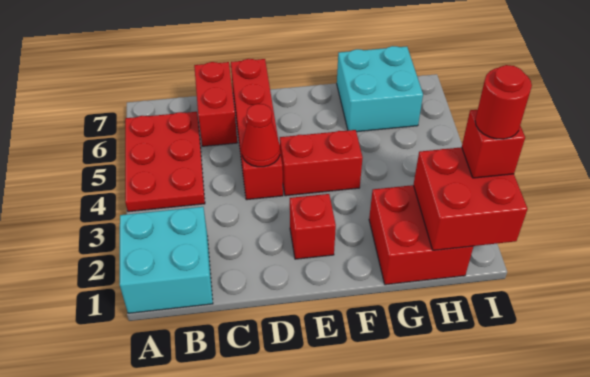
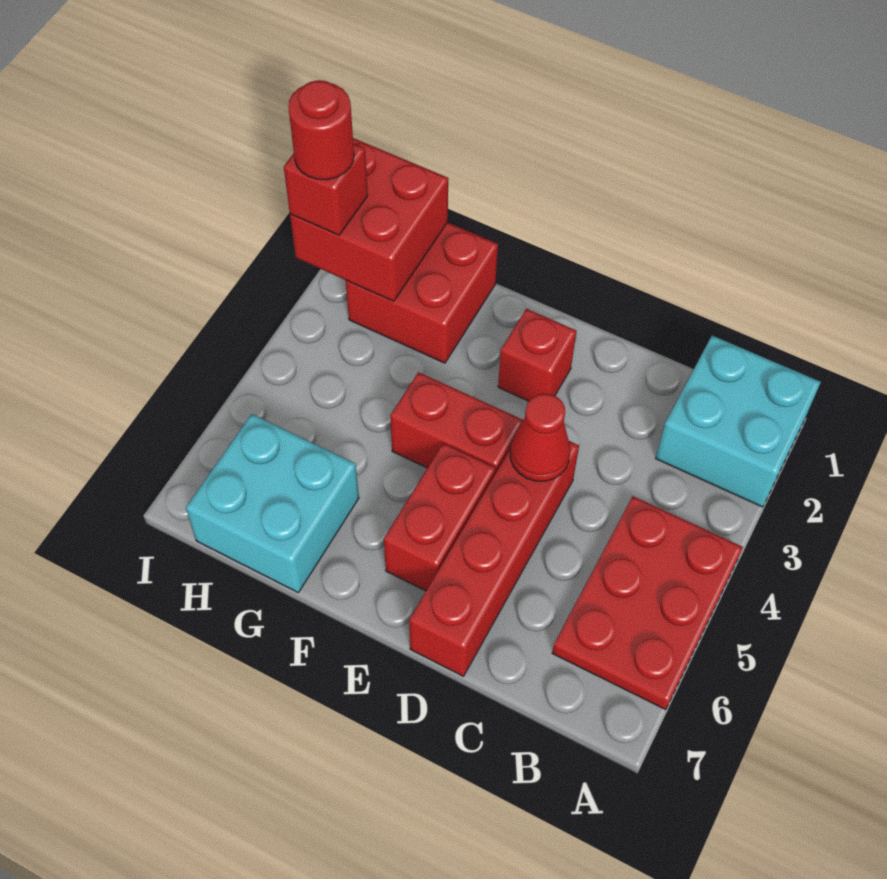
red brick C6:C7 level 1 -> red brick E5:E6 level 1

